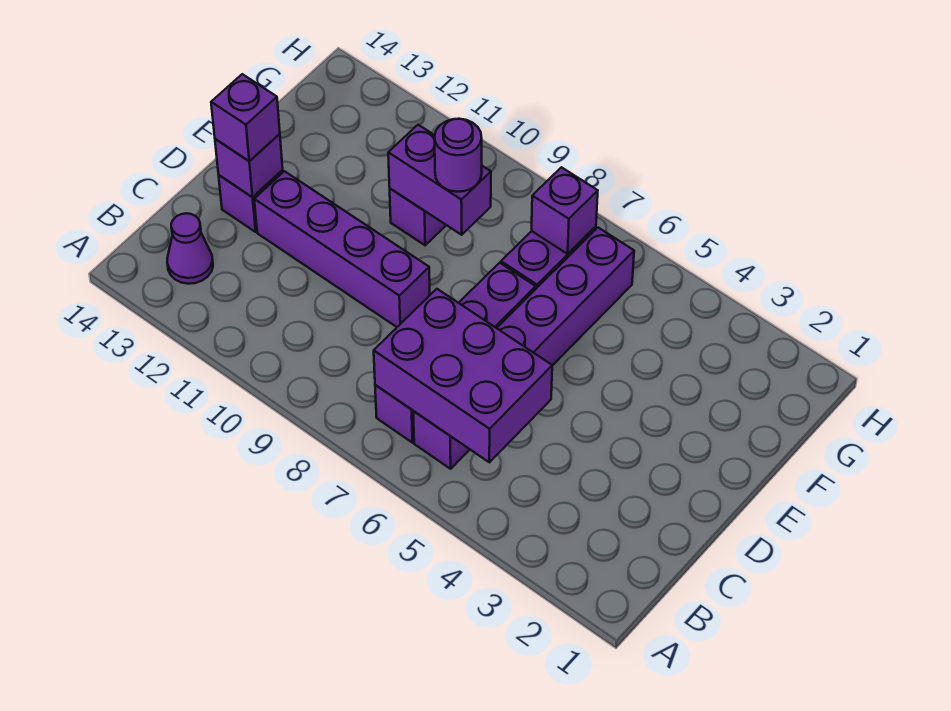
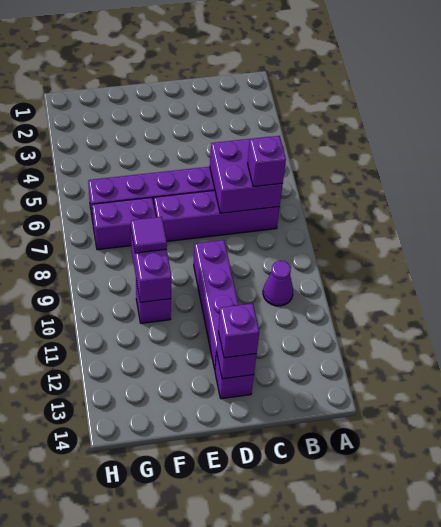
purple brick B5:C7 level 2 -> purple brick B6:C7 level 2
purple cone B13 level 1 -> purple cone B10 level 1
purple round brick F9 level 3 -> purple tile F9 level 3
purple brick G7 level 2 -> purple brick B7 level 3

